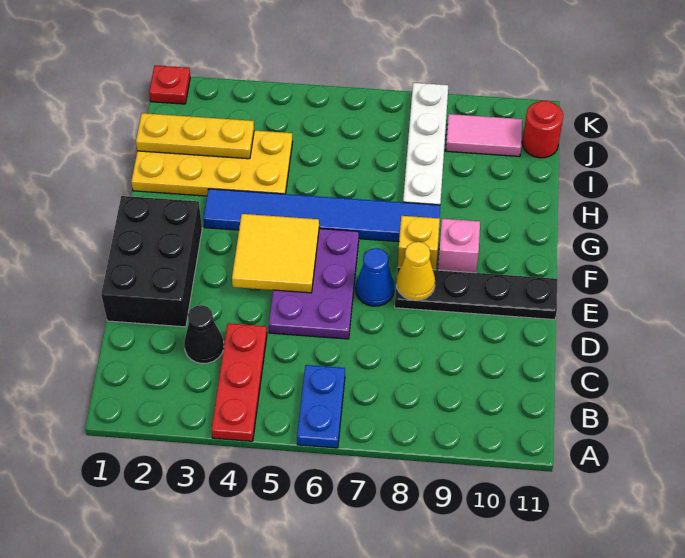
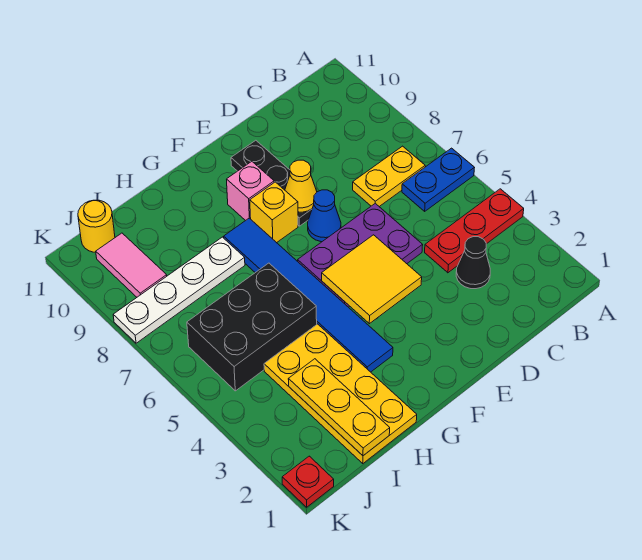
none -> yellow plate B7:C7 level 1
black brick D1:F2 level 1 -> black brick H5:J6 level 1
black plate E8:E11 level 1 -> black plate E8:E10 level 1
red round brick J11 level 1 -> yellow round brick J11 level 1

